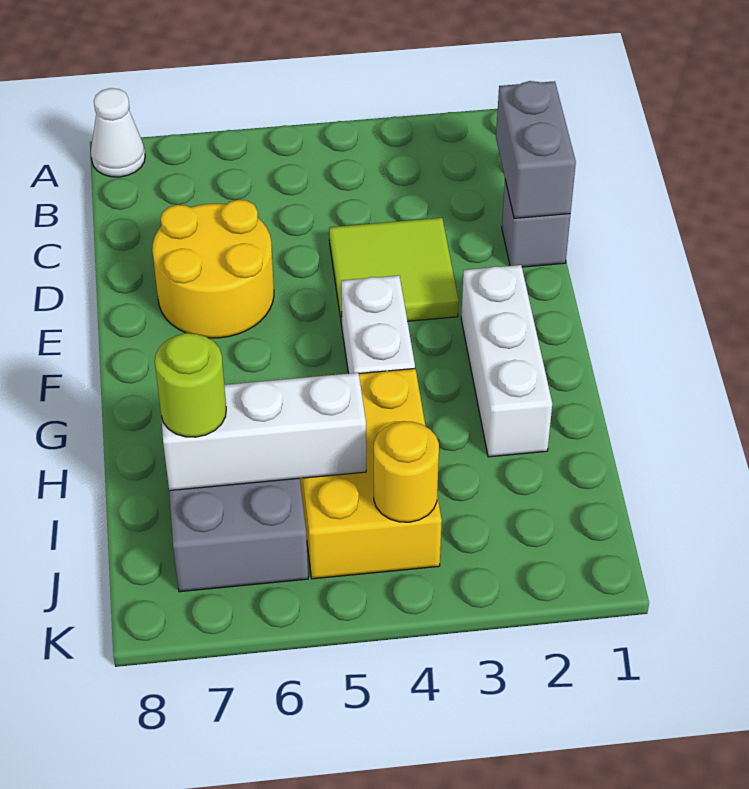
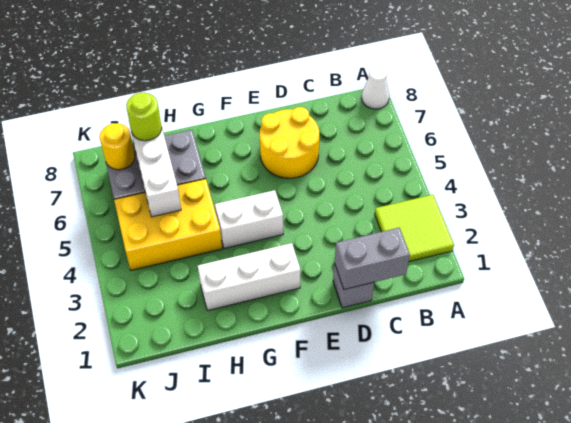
lime tile D3:E4 level 1 -> lime tile A2:B3 level 1
yellow round brick J4 level 2 -> yellow round brick J7 level 2

